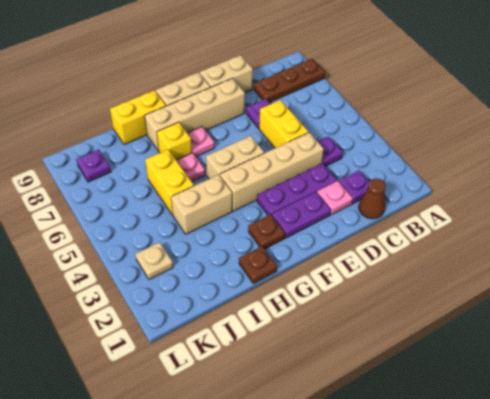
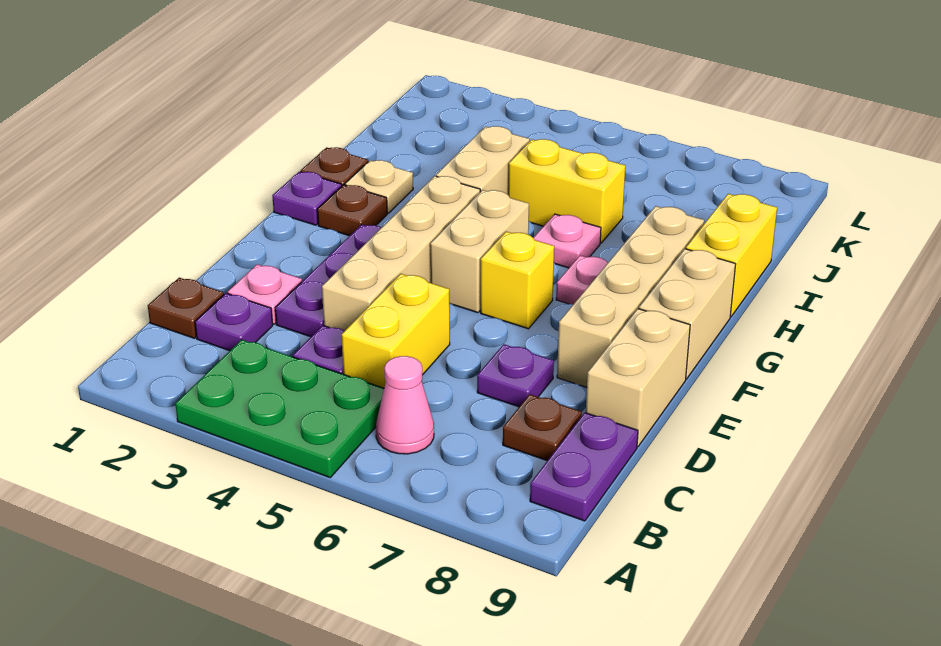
none -> green plate A3:B5 level 1
brown plate A8:C8 level 1 -> brown plate C8 level 1
none -> pink cone B6 level 1
brown cone C1 level 1 -> brown plate C1 level 1
yellow brick D5:D6 level 1 -> yellow brick C5:D5 level 1
purple plate E2:F2 level 1 -> purple plate B9:C9 level 1
yellow brick H7 level 1 -> yellow brick F6 level 1
tan plate K3 level 1 -> tan plate H2 level 1
purple plate K8 level 1 -> purple plate G1 level 1

